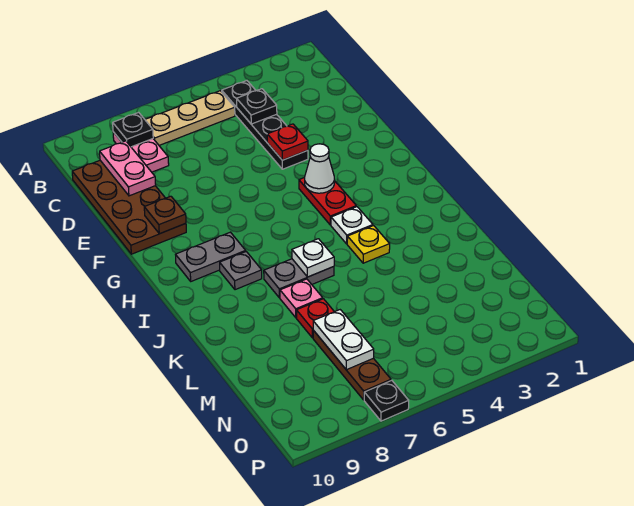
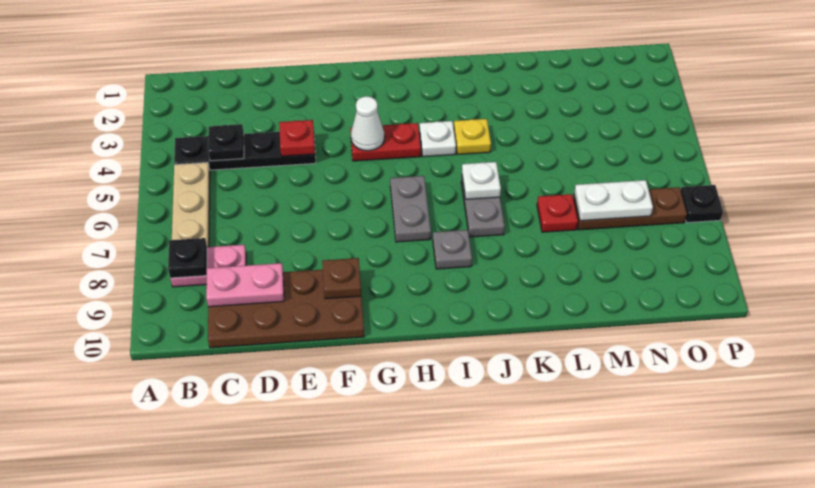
grey plate H8:H9 level 1 -> grey plate H6:H7 level 1
pink plate K7 level 1 -> none

